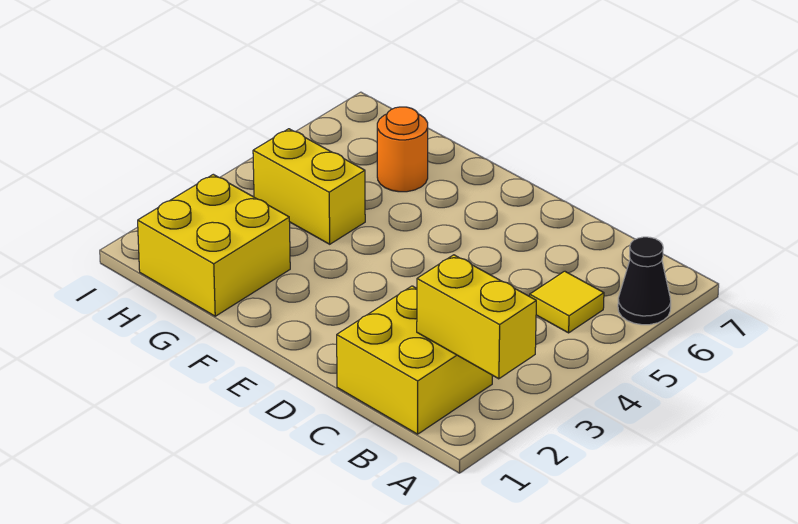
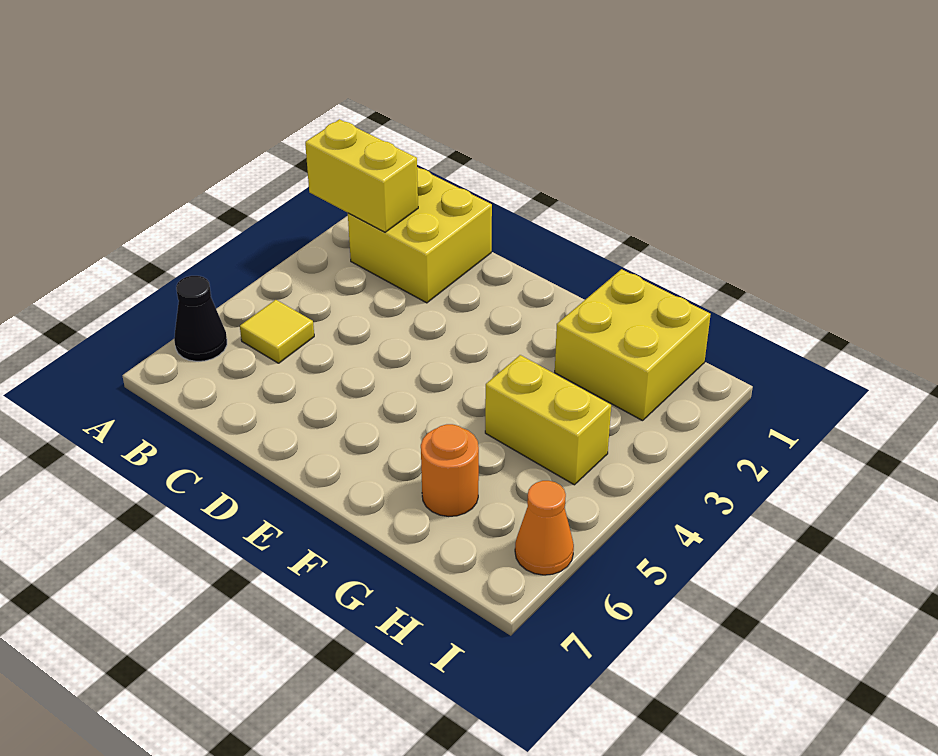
none -> orange cone I6 level 1

